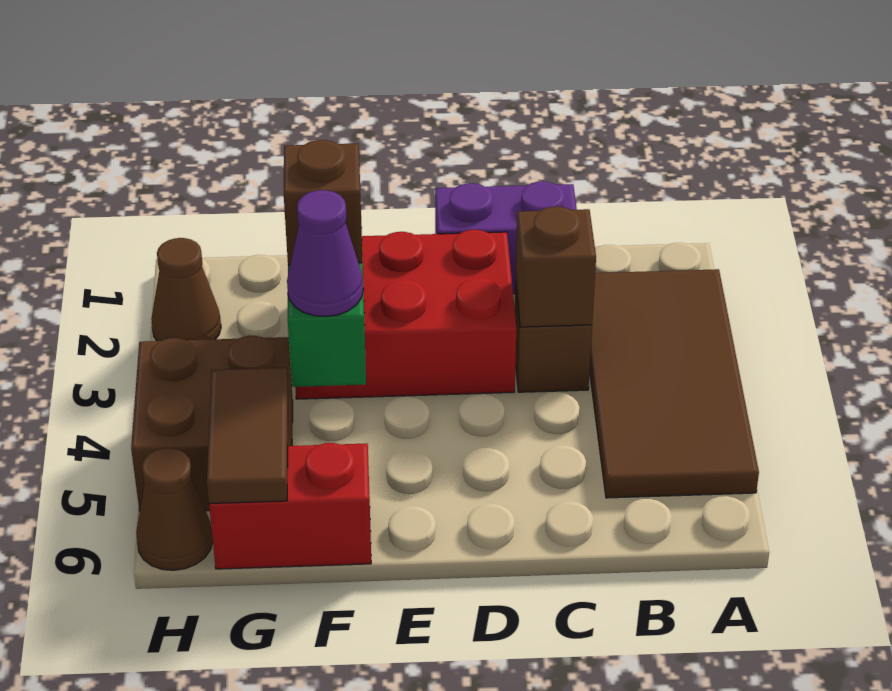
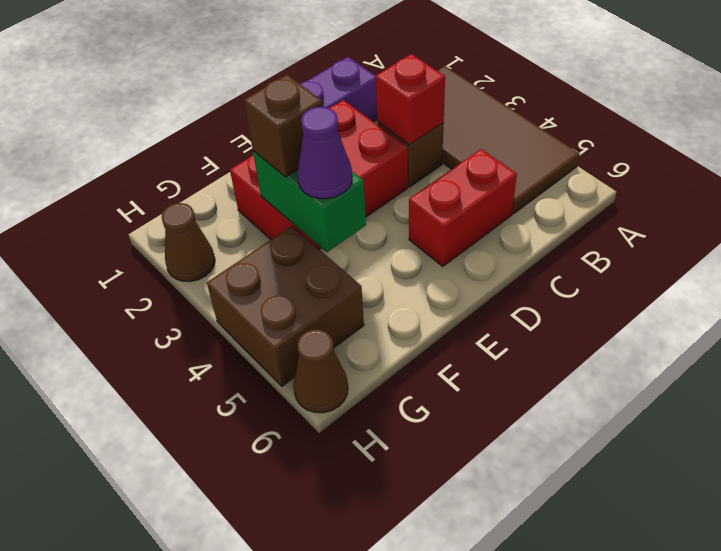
brown brick C3 level 2 -> red brick C3 level 2
red brick F6:G6 level 1 -> red brick C5:D5 level 1
brown tile G5:G6 level 2 -> none

